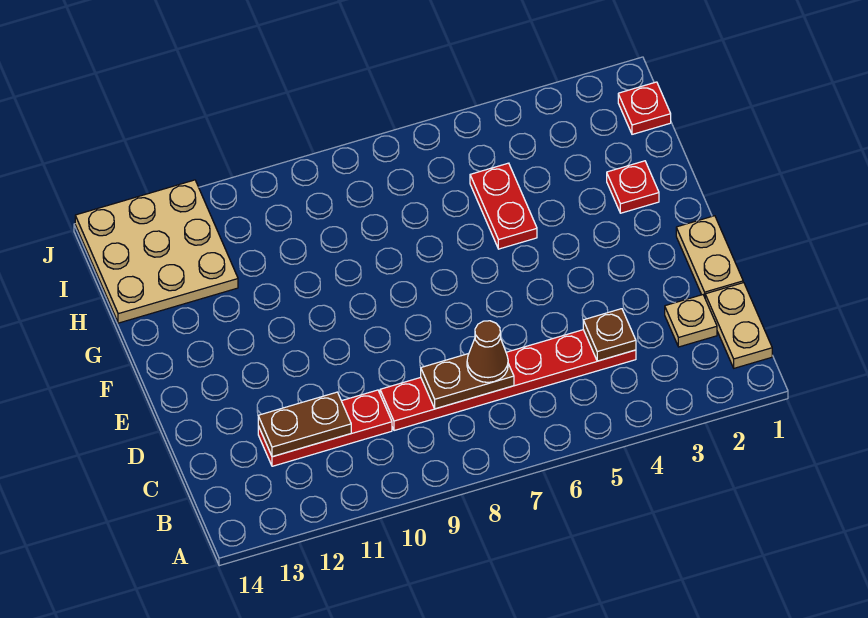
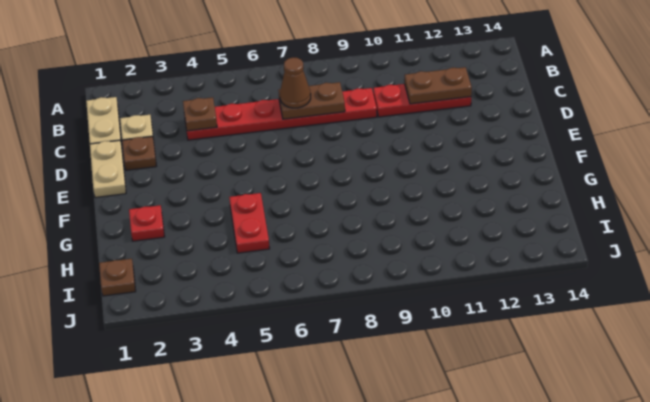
none -> brown plate D2 level 1
tan plate H12:J14 level 1 -> none
red plate I1 level 1 -> brown plate I1 level 1

